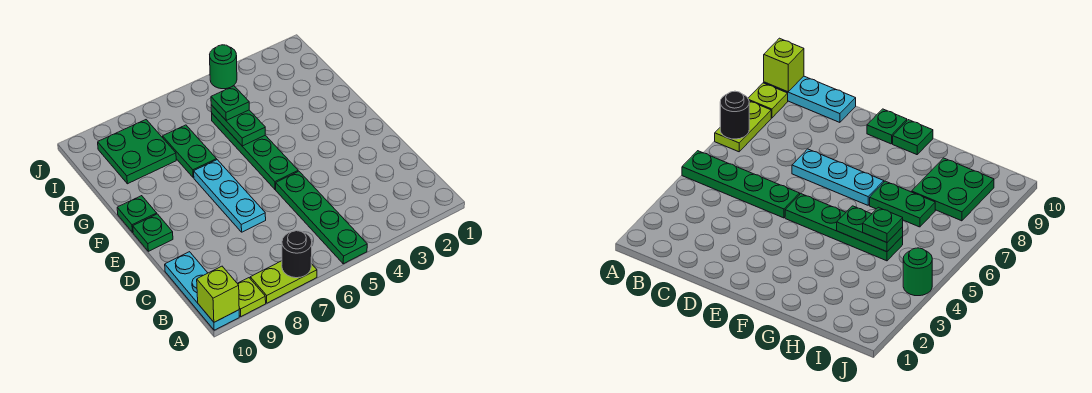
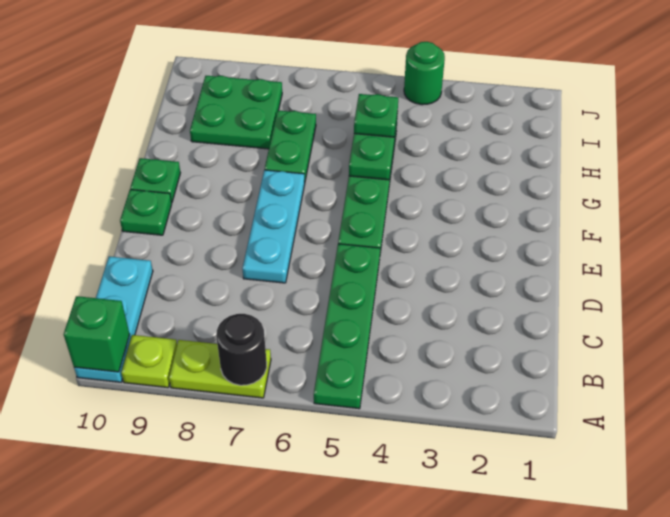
lime brick A10 level 2 -> green brick A10 level 2

